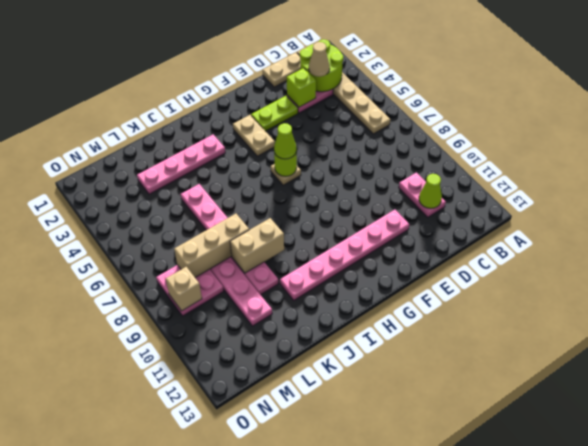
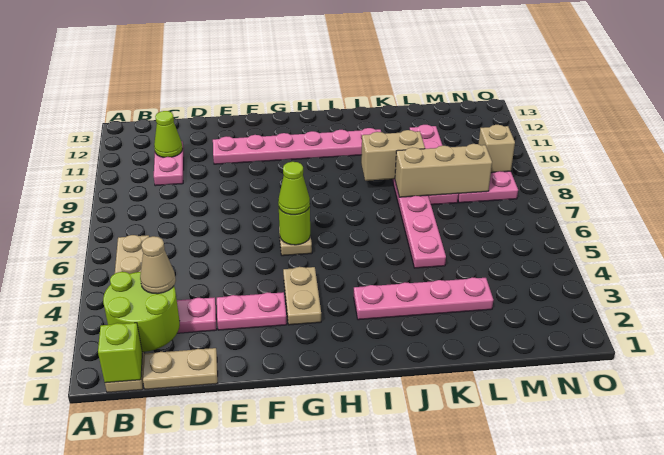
lime brick D3 level 2 -> lime brick B1 level 2
lime plate E3:F3 level 1 -> pink plate E3:F3 level 1

